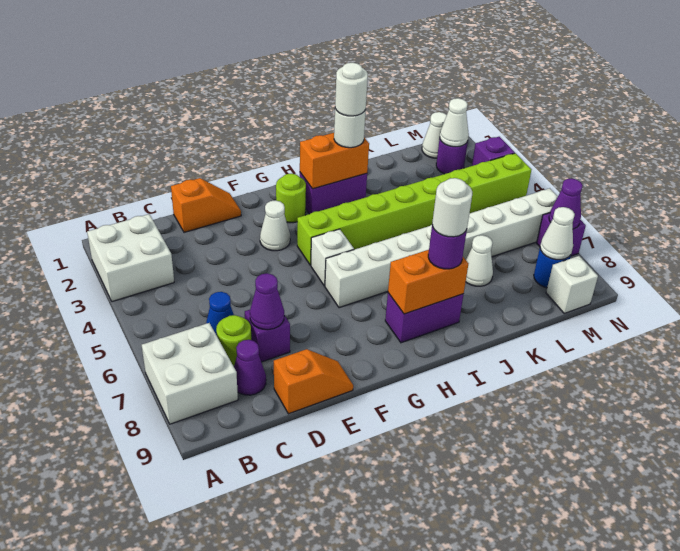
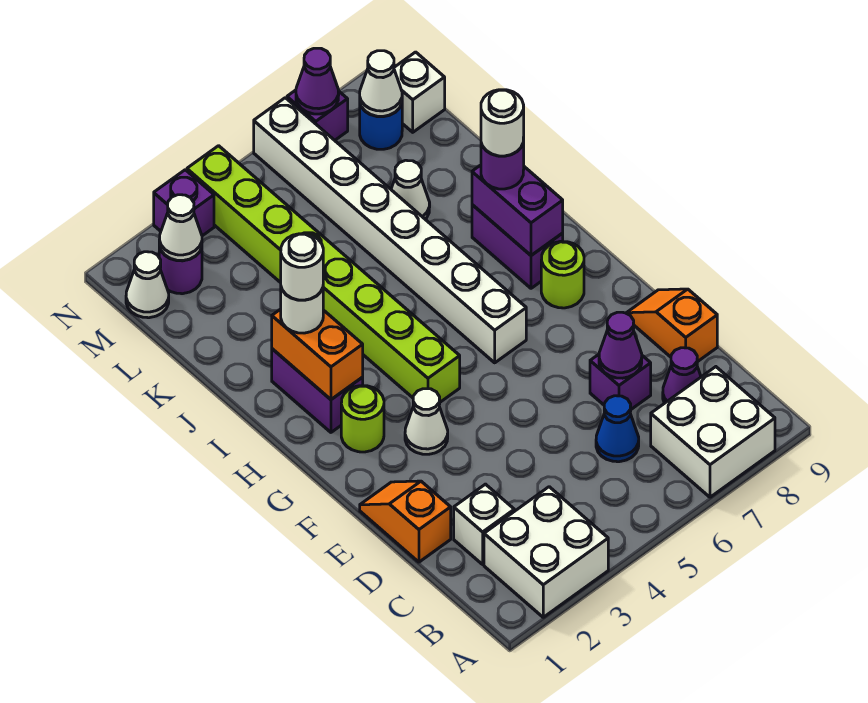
lime round brick C7 level 1 -> lime round brick G8 level 1
white brick G5 level 1 -> white brick C2 level 1
orange brick H8:I8 level 2 -> purple brick H8:I8 level 2

